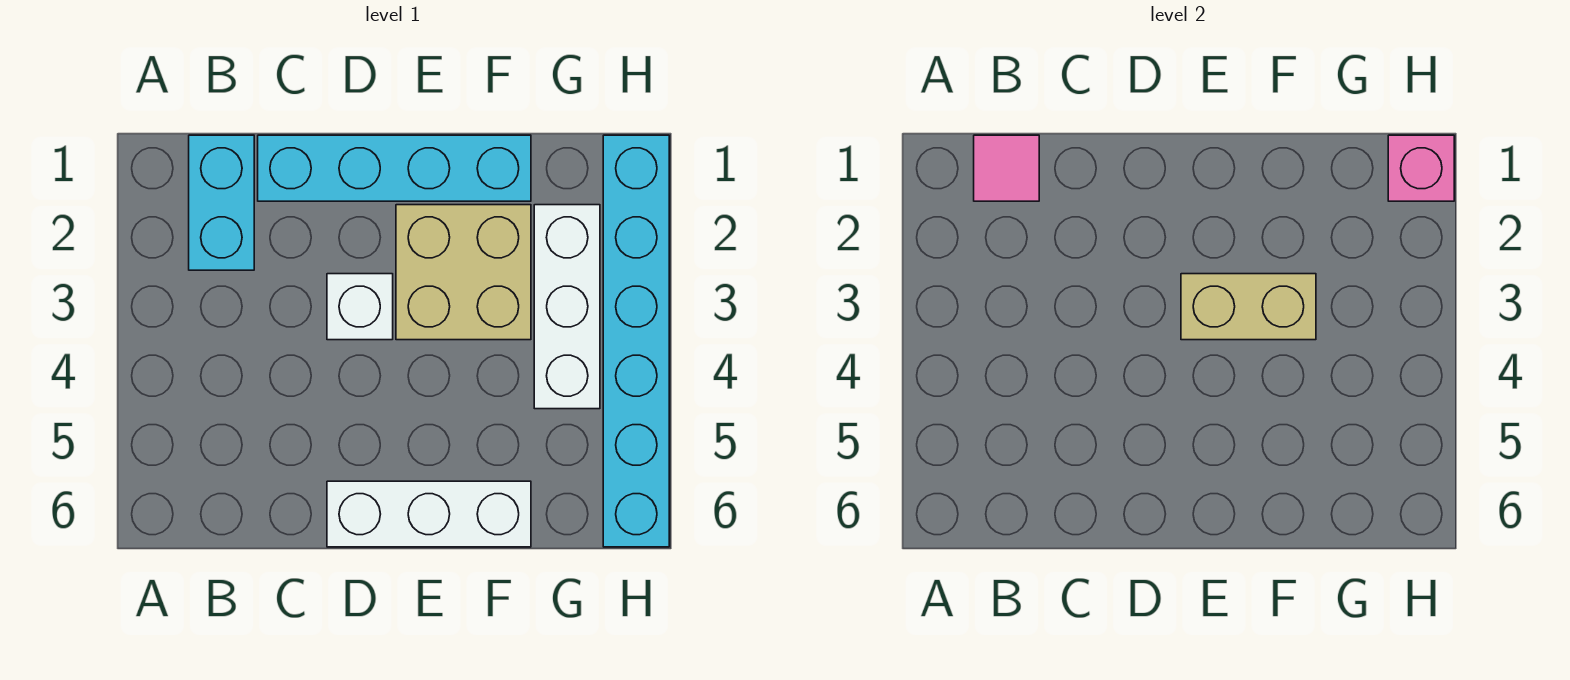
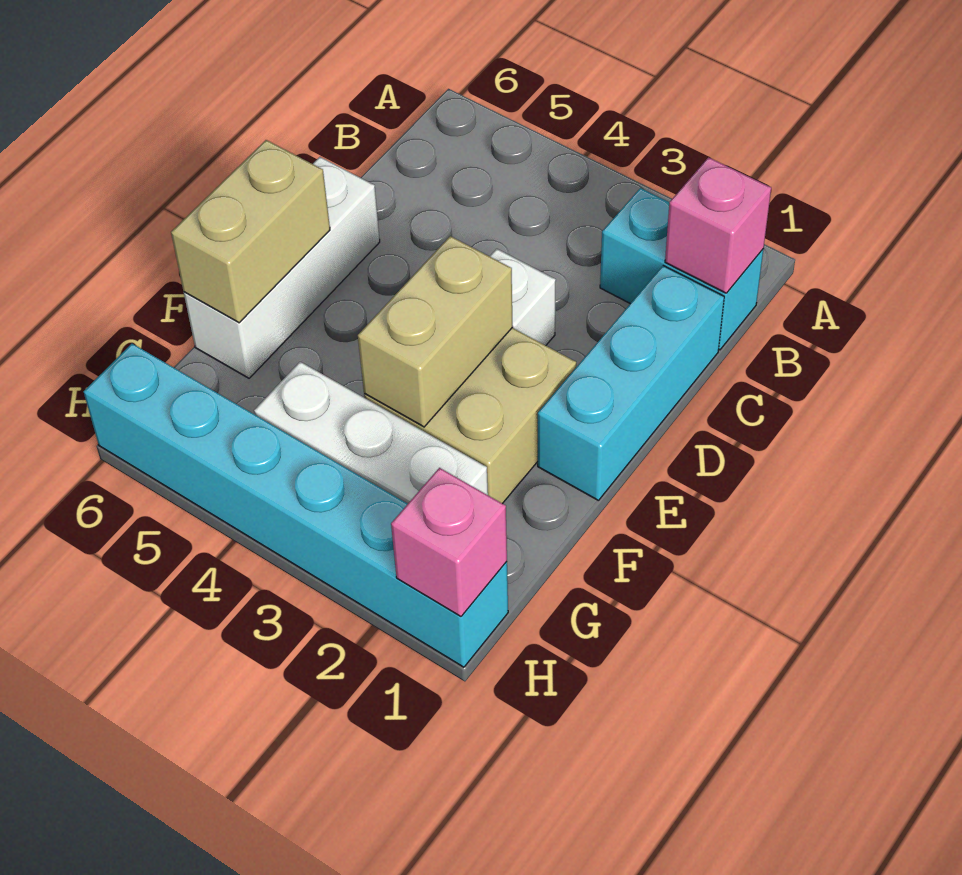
pink tile B1 level 2 -> pink brick B1 level 2
cyan brick C1:F1 level 1 -> cyan brick C1:E1 level 1
none -> tan brick E6:F6 level 2

